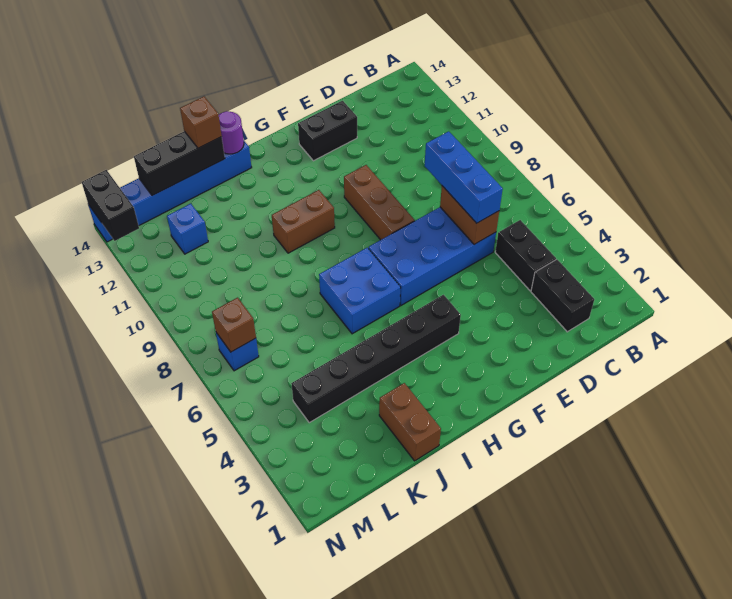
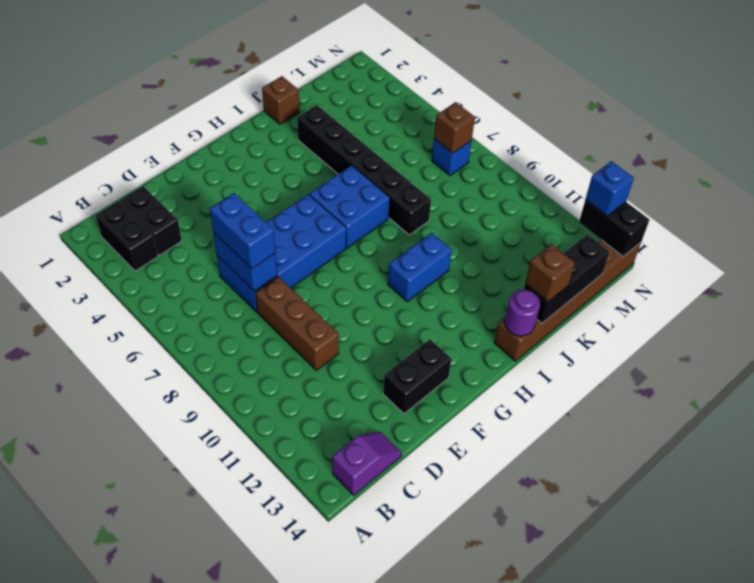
none -> purple slope B14:C14 level 1 top B
black brick C4:C5 level 1 -> black brick B2:B3 level 1
brown brick D6:D7 level 2 -> blue brick D6:D7 level 2
blue brick D6:D8 level 3 -> blue brick D6:D7 level 3
brown brick F8:F10 level 1 -> brown brick D8:D10 level 1
black brick G4:L4 level 1 -> black brick J3:J8 level 1
brown brick H10:I10 level 1 -> blue brick H10:I10 level 1
blue brick I14:N14 level 1 -> brown brick I14:N14 level 1
brown brick J1:J2 level 1 -> brown brick J1 level 1
blue brick L12 level 1 -> blue brick N13 level 3

